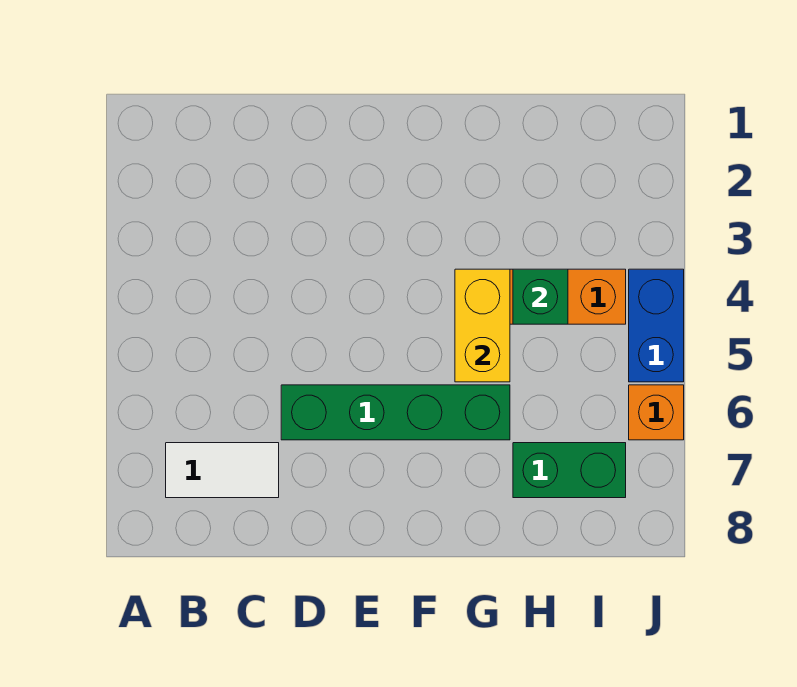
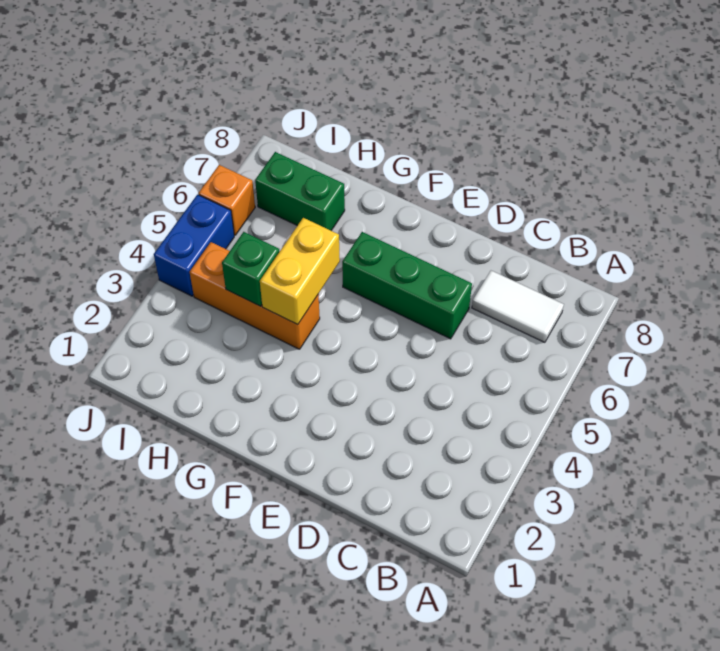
green brick D6:G6 level 1 -> green brick D6:F6 level 1

